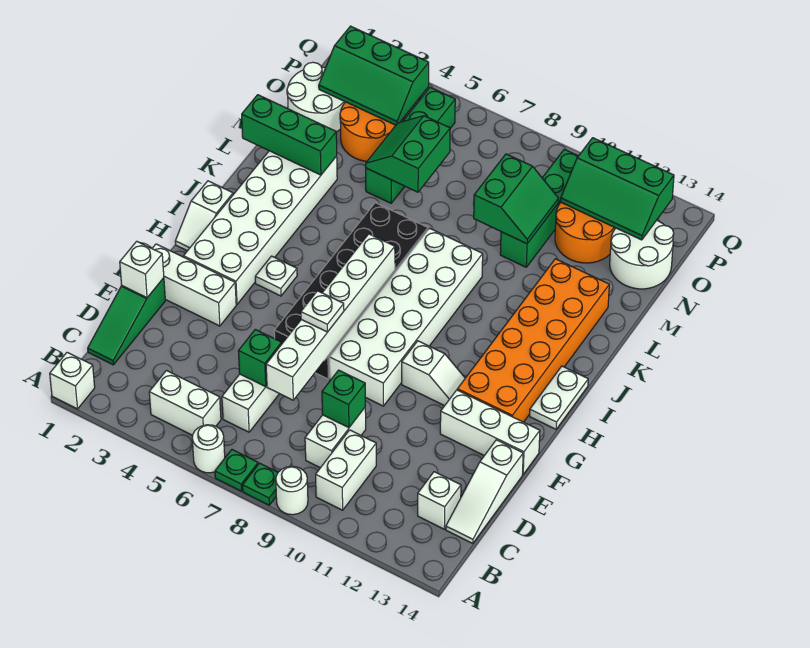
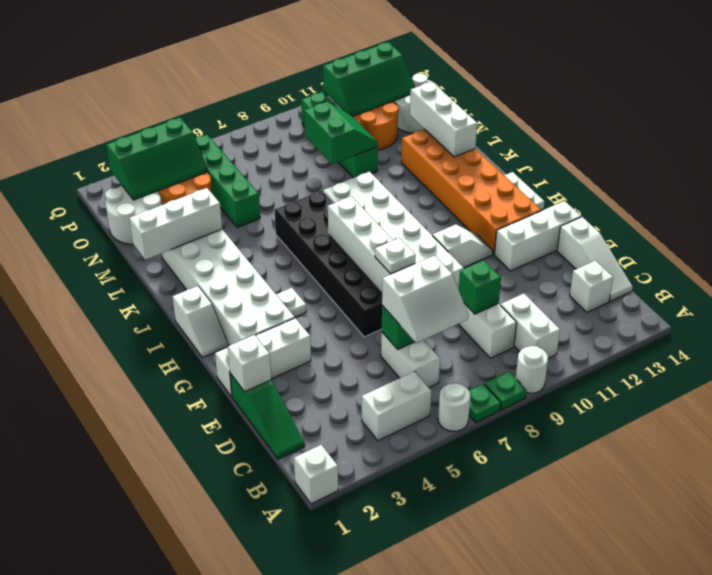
none -> white slope C6:D7 level 3 top D
none -> white brick K13:M13 level 2
green brick L1:L3 level 2 -> white brick L1:L3 level 2
green slope M5:N6 level 2 top 6 -> none

